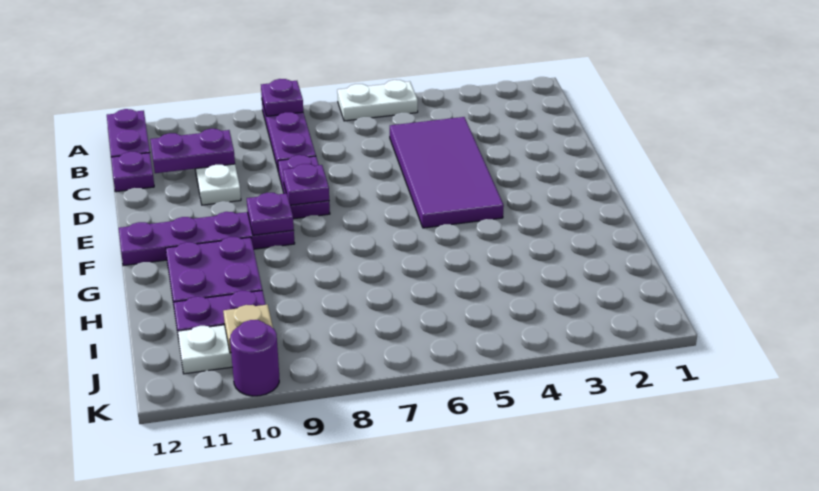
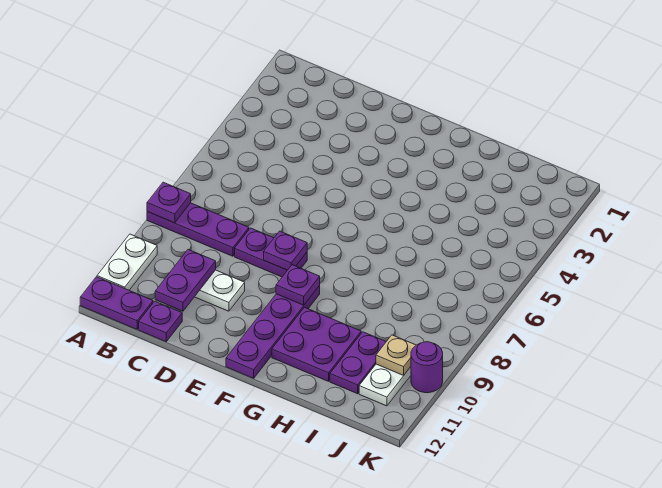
white plate A5:A6 level 1 -> white plate A10:A11 level 1
purple tile C4:F5 level 1 -> none

